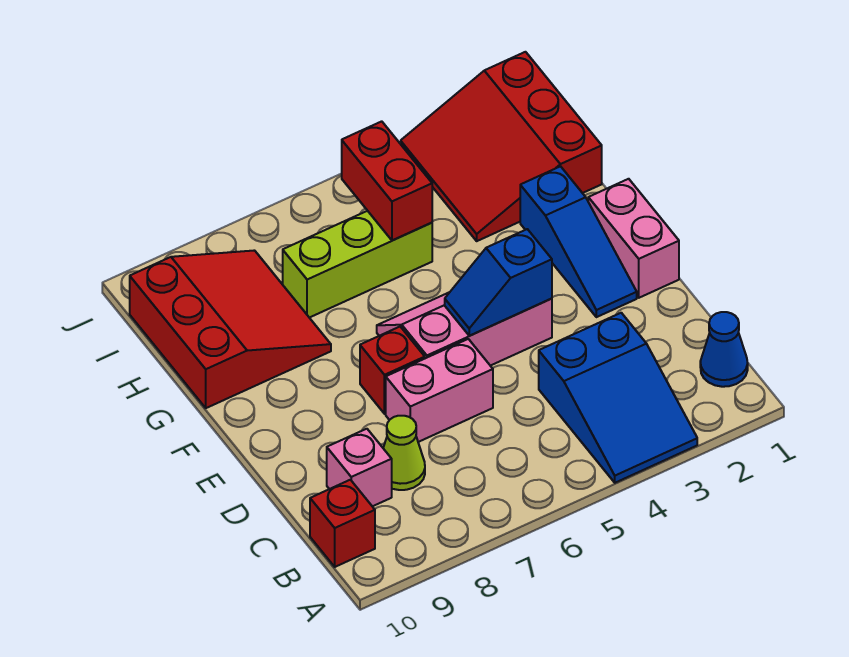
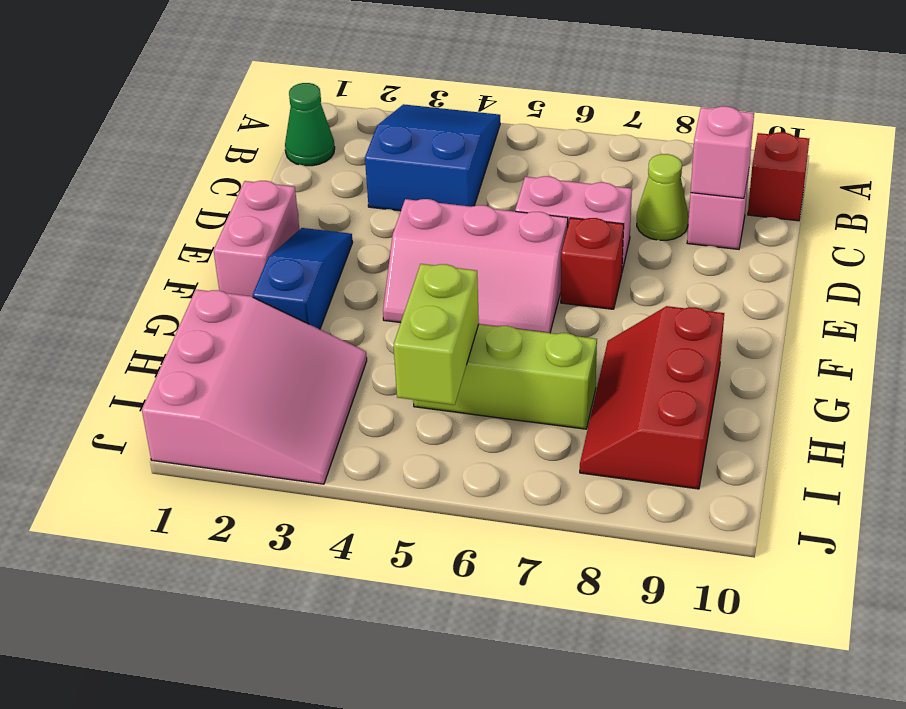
blue cone B1 level 1 -> green cone B1 level 1
none -> pink brick C9 level 2
blue slope E4:E5 level 2 top 4 -> none
red slope G8:I10 level 1 top 10 -> red slope G8:I9 level 1 top 9
red slope H1:J3 level 1 top 1 -> pink slope H1:J3 level 1 top 1
red brick H5:I5 level 2 -> lime brick H5:I5 level 2

